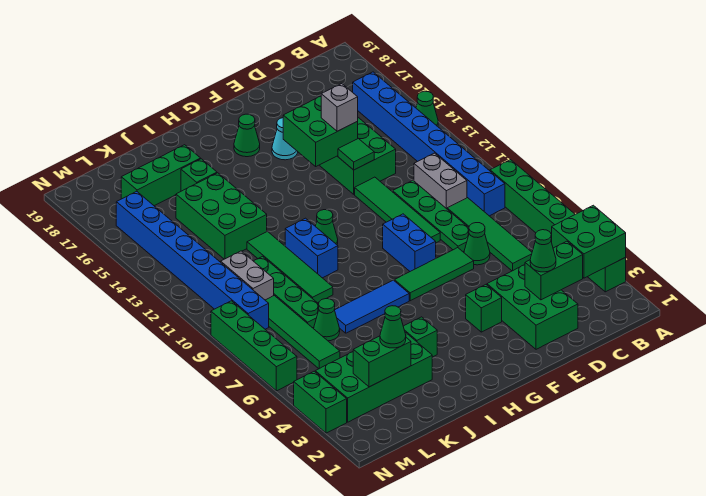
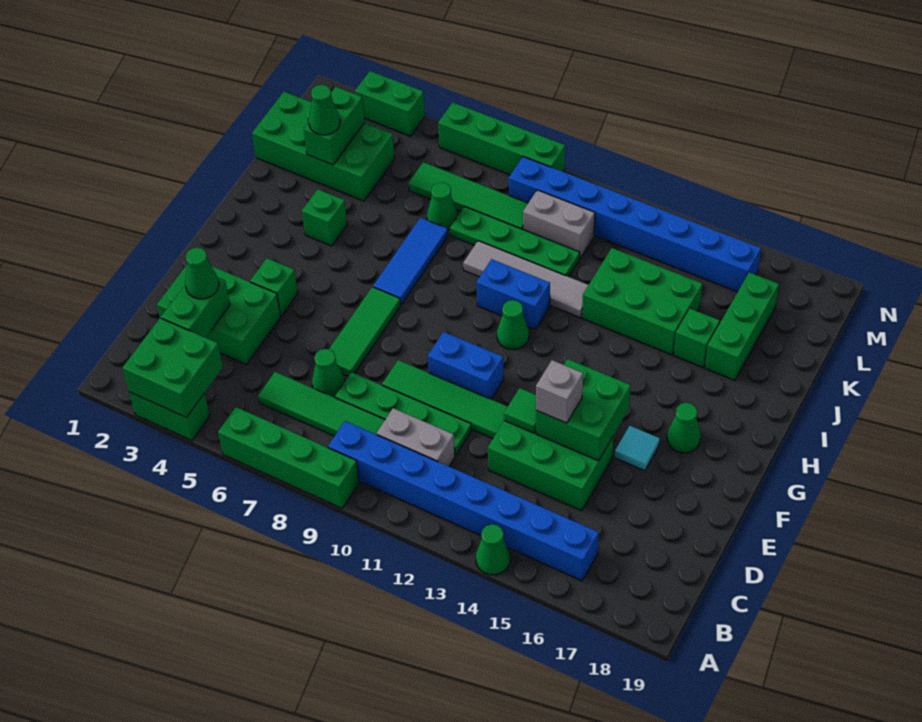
blue brick F8:F9 level 1 -> blue brick F10:F11 level 1
cyan cone F16 level 1 -> cyan tile F16 level 1
green brick J3:M4 level 1 -> green brick K1:L4 level 1
green tile J9:J12 level 1 -> grey tile J9:J12 level 1

